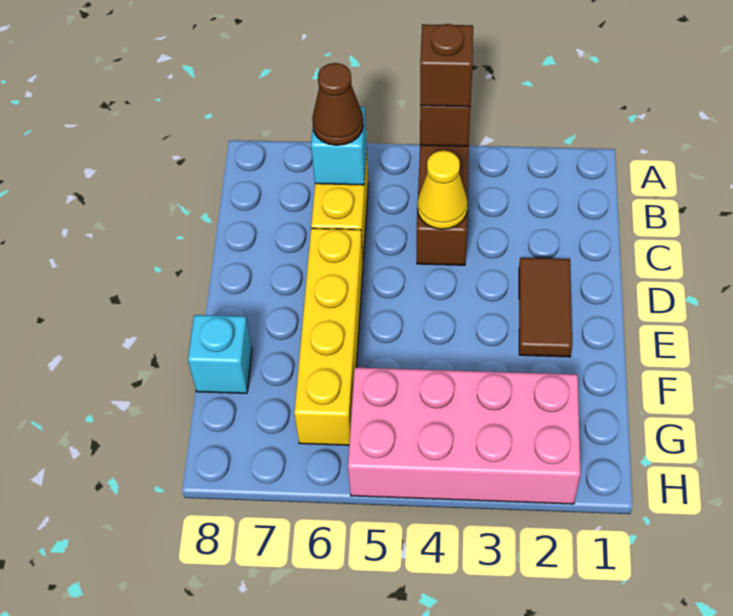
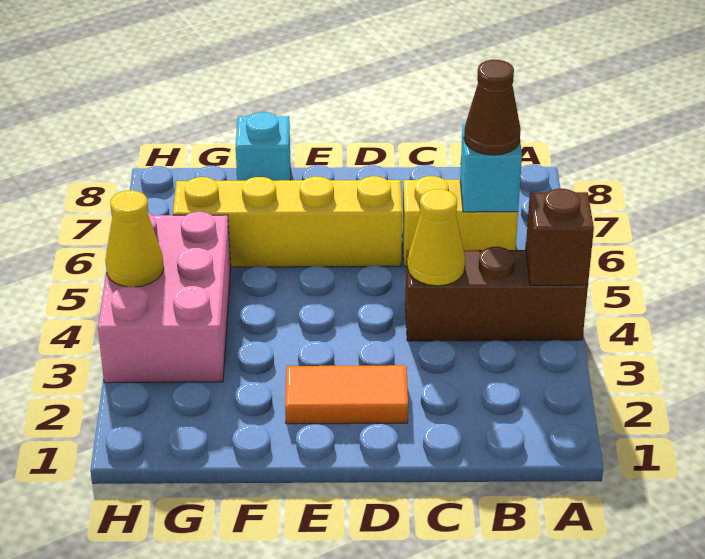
brown brick A4 level 3 -> none
brown tile D2:E2 level 1 -> orange tile D2:E2 level 1
pink brick G2:H5 level 1 -> pink brick G3:H5 level 1
none -> yellow cone H4 level 2

